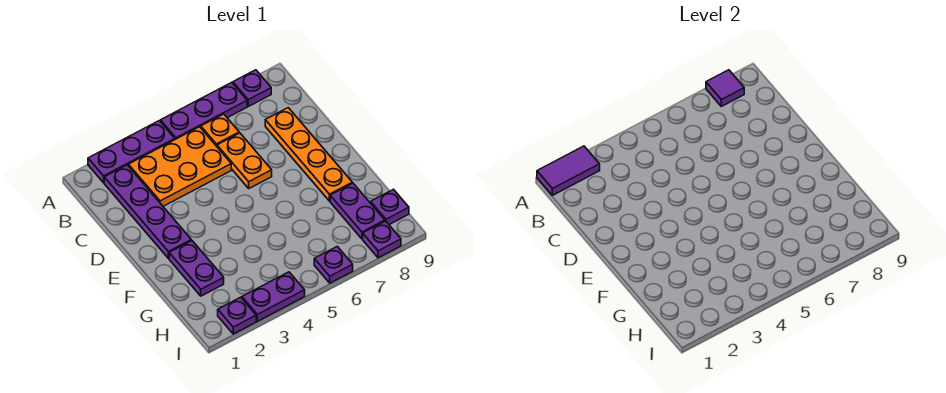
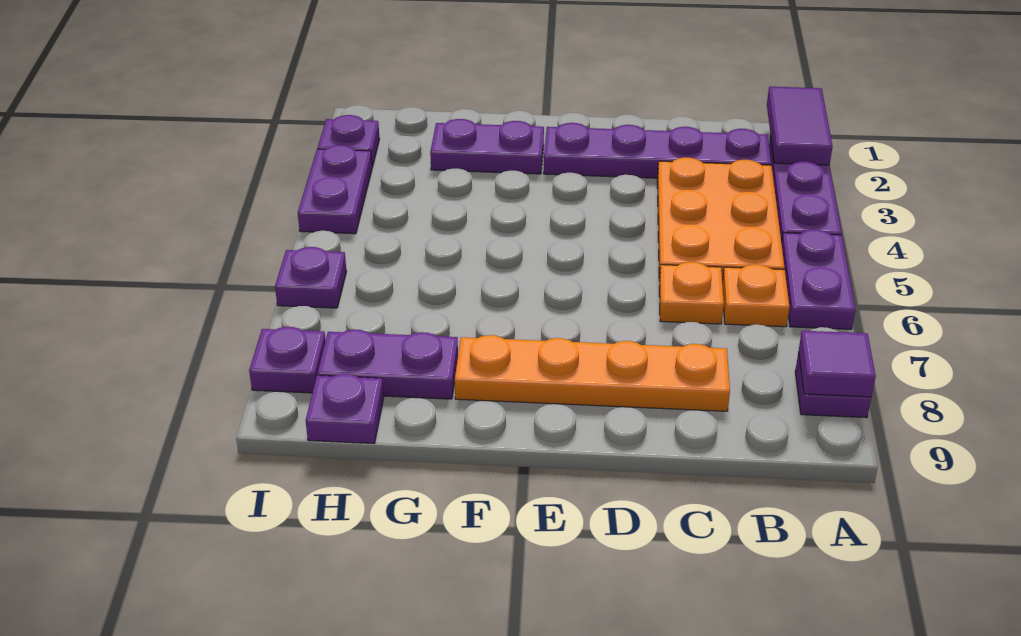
purple plate A5:A7 level 1 -> purple plate A5:A6 level 1
orange plate C6:D6 level 1 -> orange plate C6 level 1

